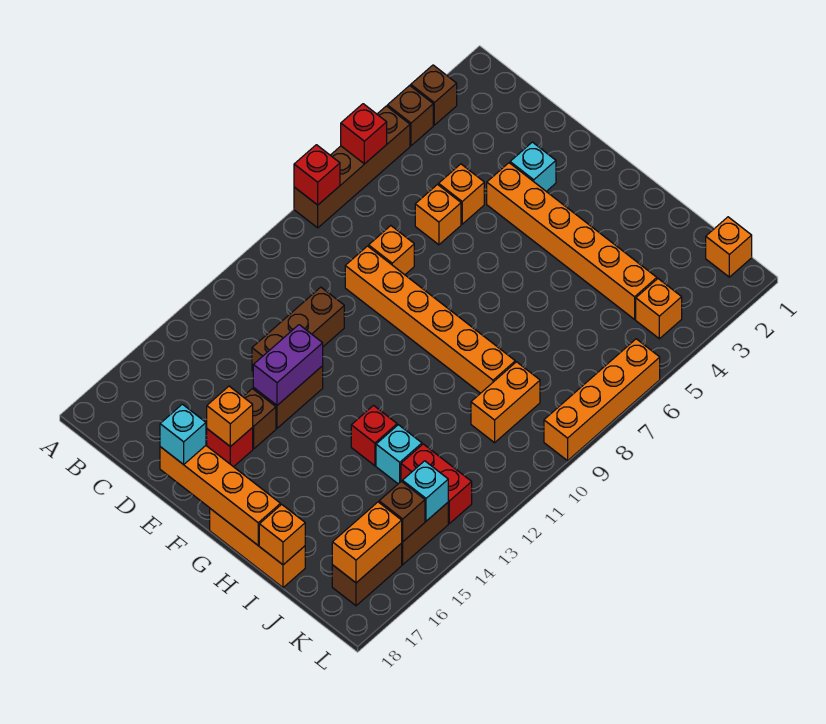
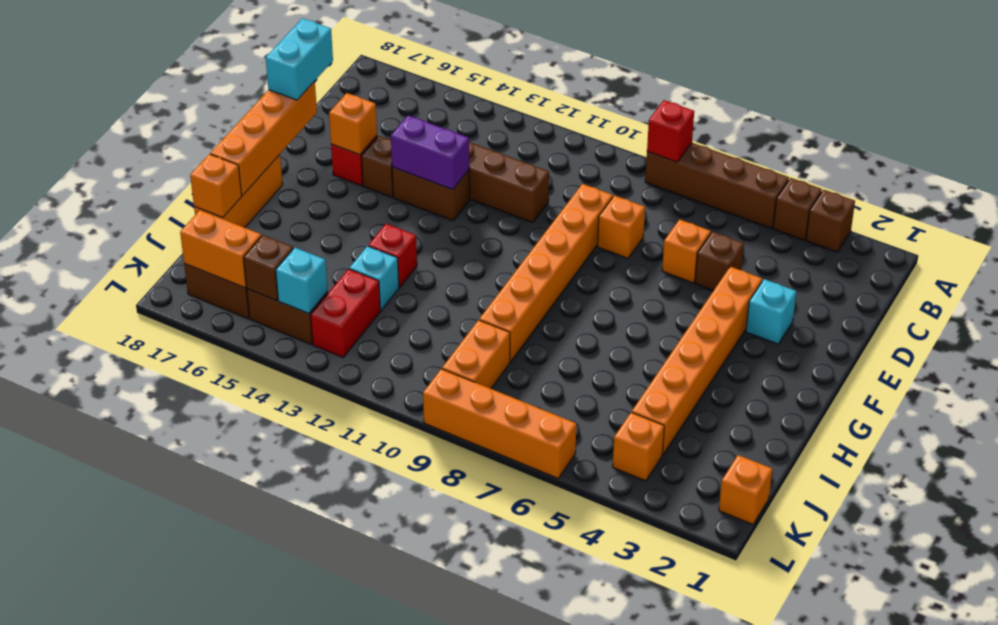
red brick A6 level 2 -> none
orange brick D5 level 1 -> brown brick D5 level 1
cyan brick E18 level 3 -> cyan brick D18:E18 level 3
orange brick J9:J10 level 1 -> orange brick J9:K9 level 1

